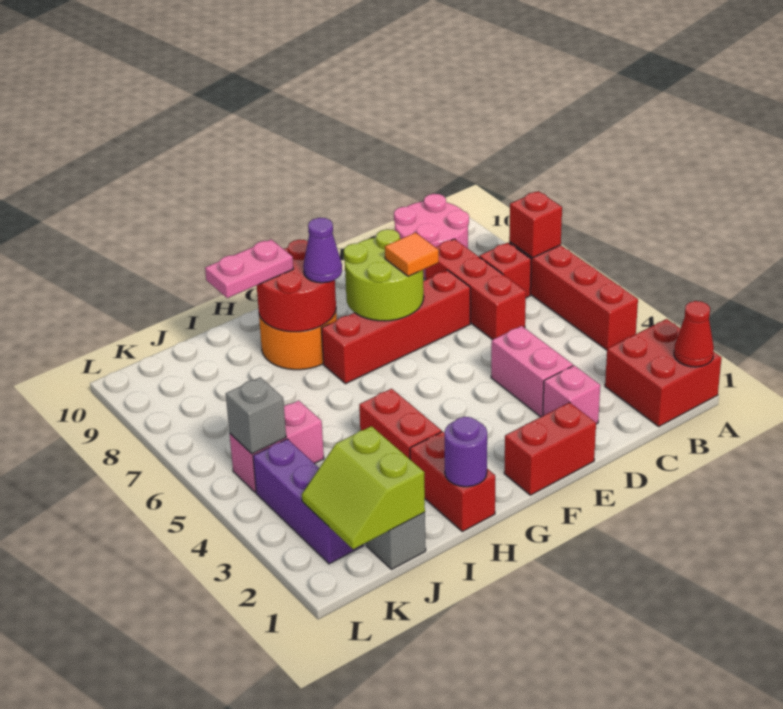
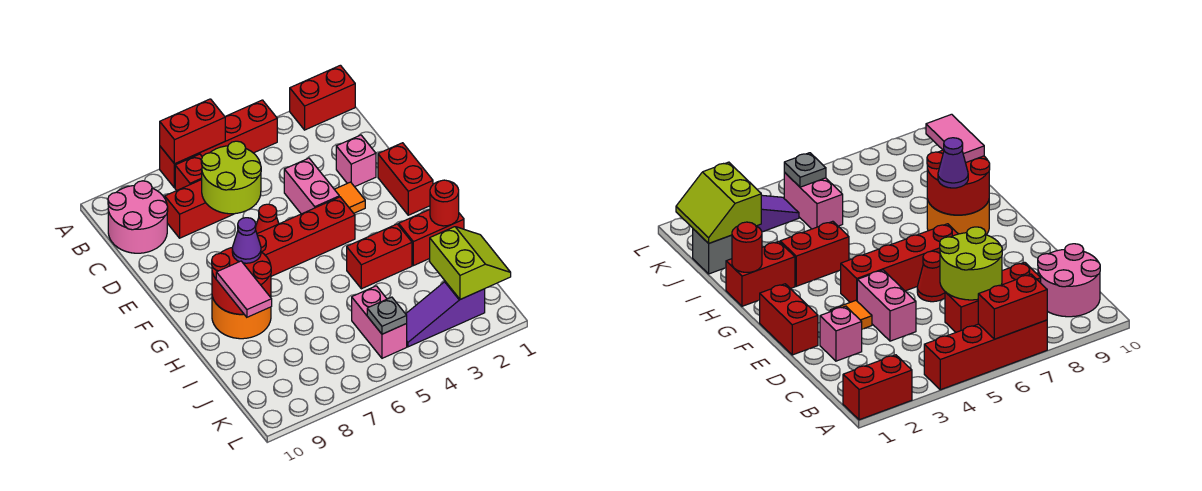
red brick A1:B2 level 1 -> red brick A1:A2 level 1
red cone A1 level 2 -> red cone E6 level 1
red brick A7 level 2 -> red brick A6:A7 level 2
pink brick D3:D4 level 1 -> pink brick D4:E4 level 1
red brick D7:G7 level 1 -> red brick F4:F7 level 1
lime round brick E7:F8 level 2 -> lime round brick C6:D7 level 2
orange tile E7 level 3 -> orange tile E3 level 1
purple round brick H1 level 2 -> red round brick H1 level 2
pink plate H9:I9 level 3 -> pink tile H9:I9 level 3
lime slope J1:K2 level 2 top J -> lime slope J1:K2 level 2 top 2
purple brick K2:K4 level 1 -> purple slope K2:K4 level 1 top 2
grey brick K5 level 2 -> grey plate K5 level 2

